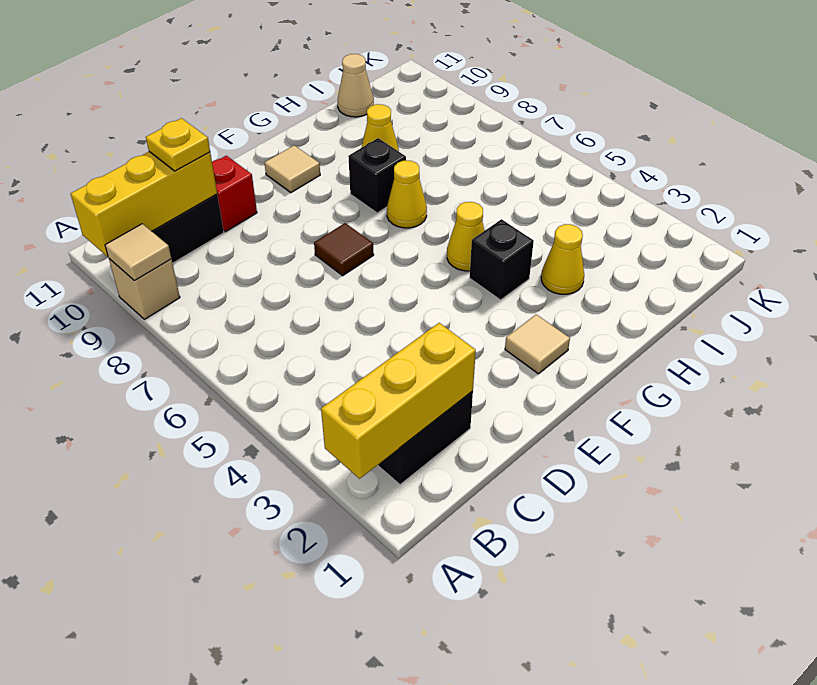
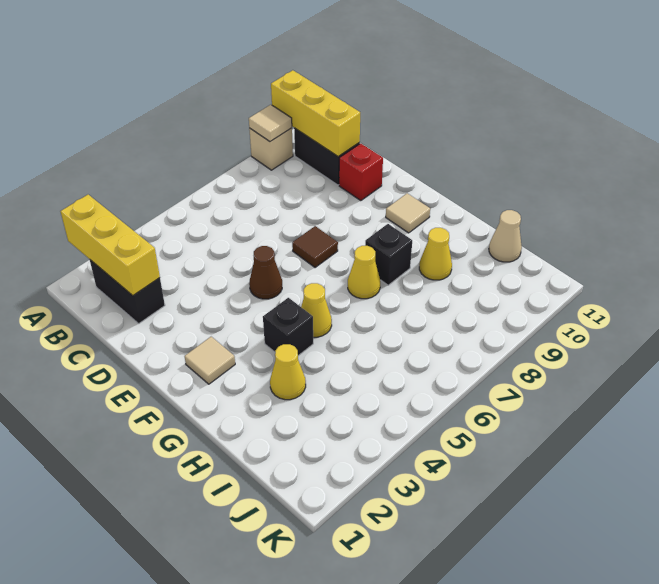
yellow plate C10 level 3 -> none
none -> brown cone E5 level 1

